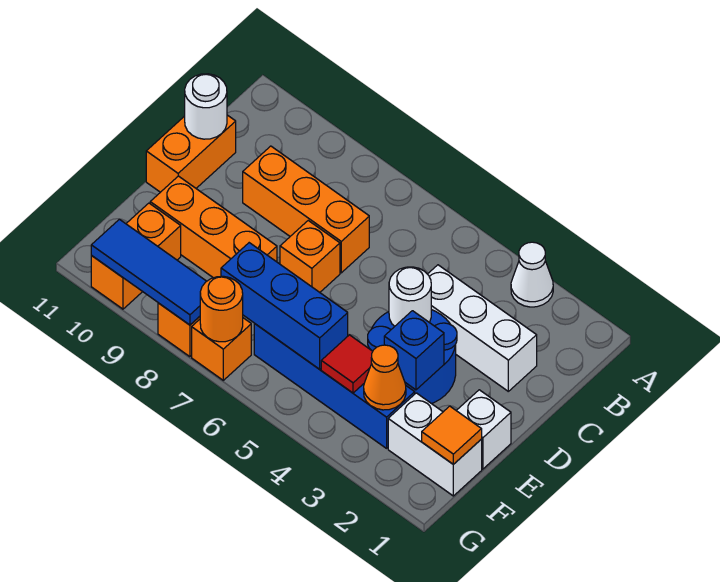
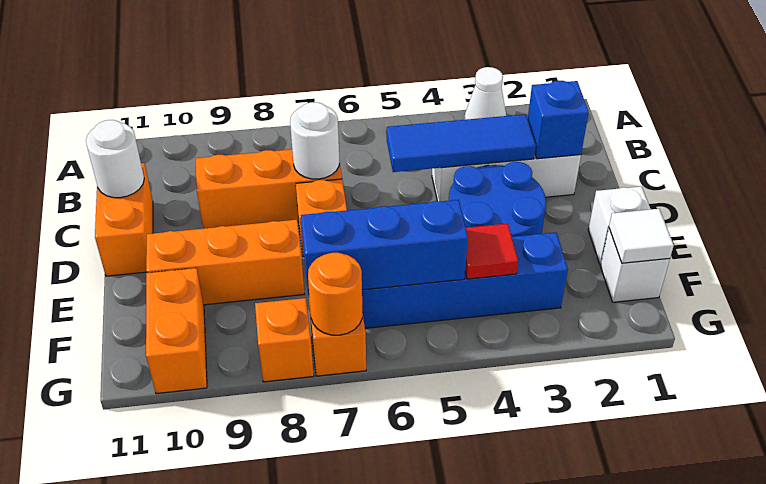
white round brick D4 level 2 -> white round brick C7 level 2
blue brick E3 level 2 -> blue brick C2 level 2
white brick F1:F2 level 1 -> white brick F1 level 1
orange tile F1 level 2 -> white tile F1 level 2
orange cone F3 level 2 -> none
blue tile G8:G10 level 2 -> blue tile C3:C5 level 2

